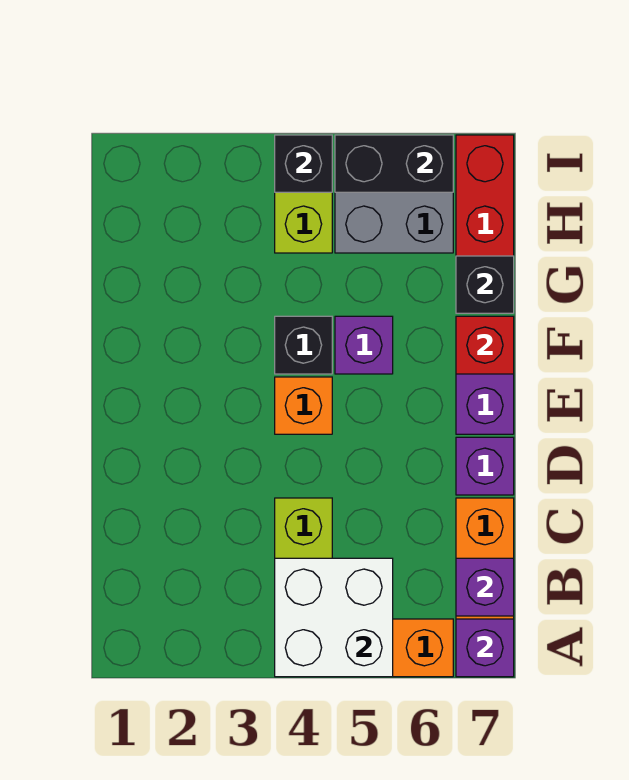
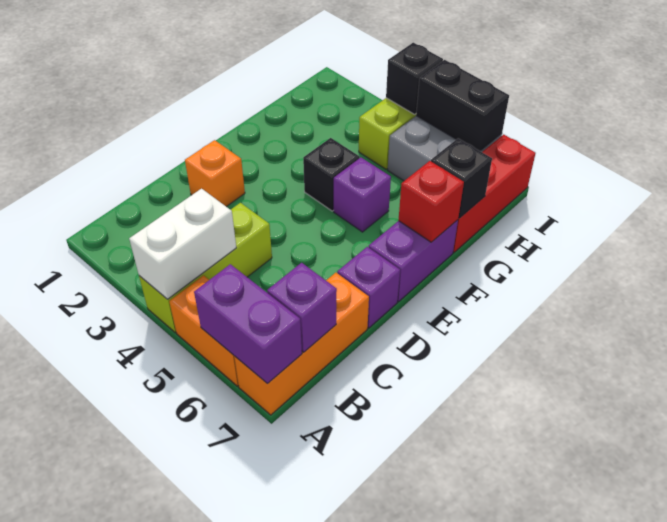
white brick A4:B5 level 2 -> white brick A4:B4 level 2
purple brick A7 level 2 -> purple brick A6:A7 level 2
orange brick E4 level 1 -> orange brick D2 level 1

